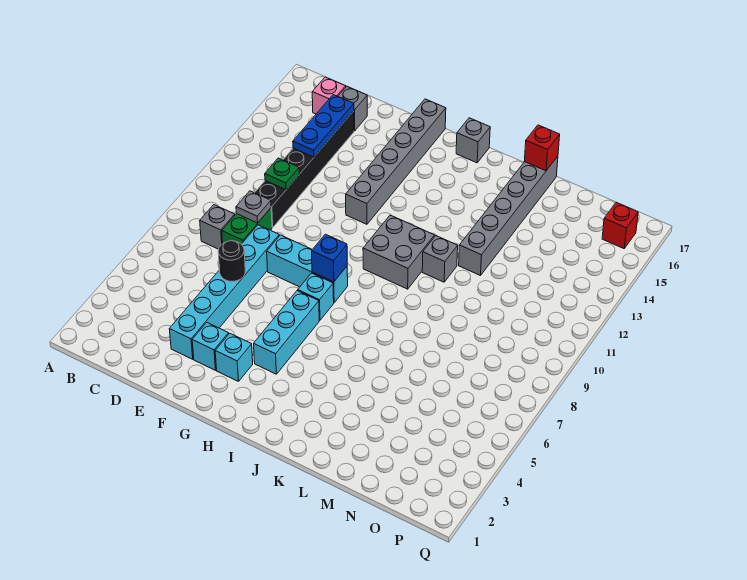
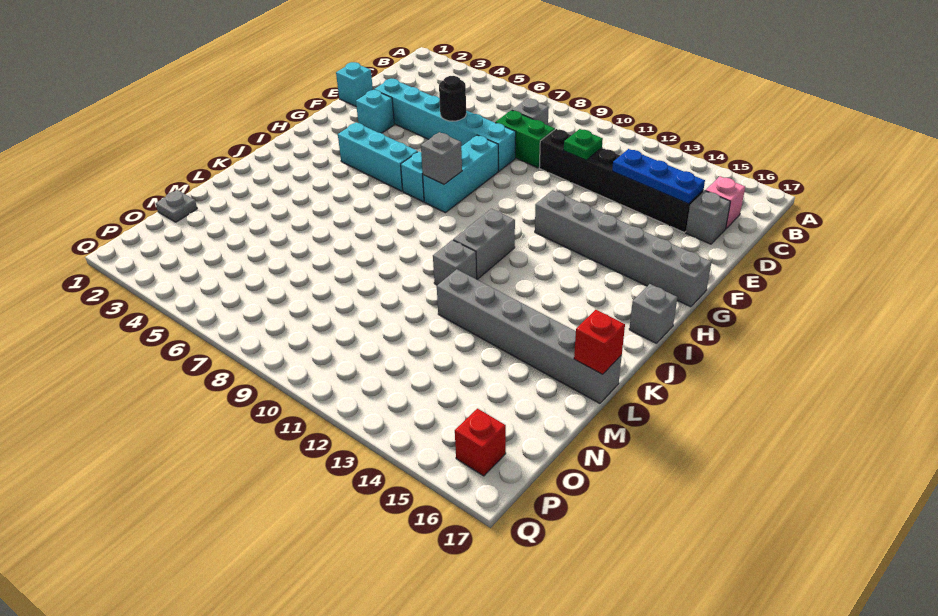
grey plate D9 level 2 -> grey plate N1 level 1
cyan brick G3 level 1 -> cyan brick E1 level 1
blue brick H8 level 2 -> grey brick H8 level 2
grey brick I10:J11 level 1 -> grey brick I11:J11 level 1

